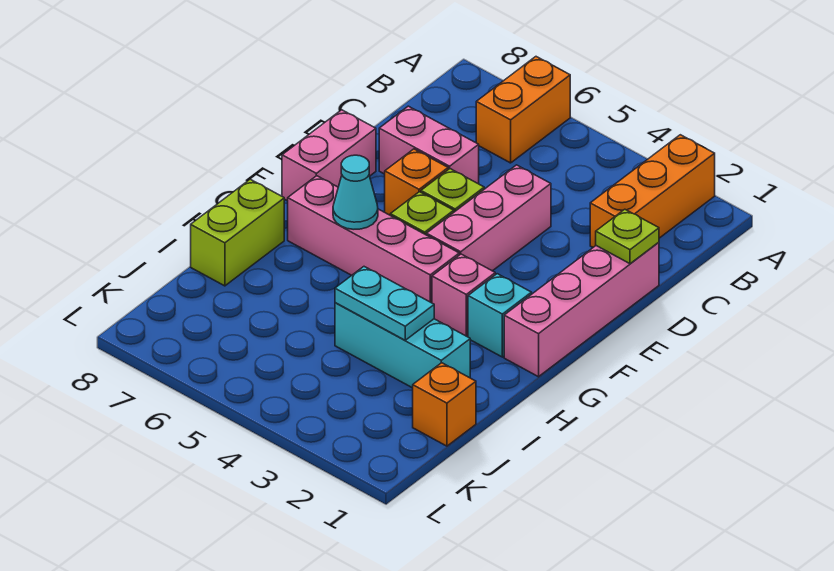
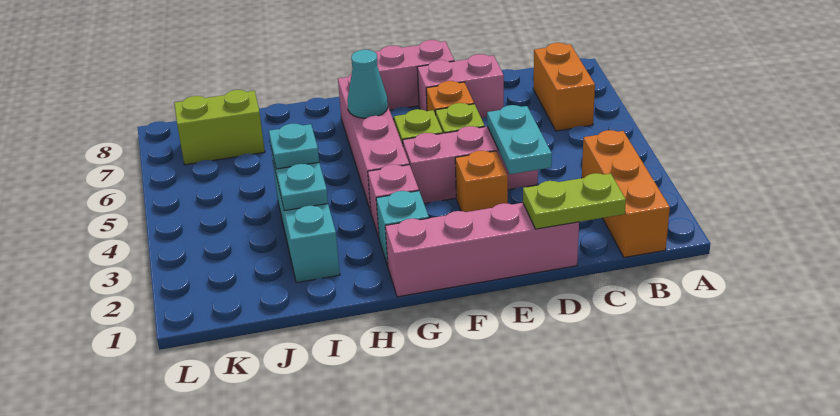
orange brick A2:C2 level 1 -> orange brick B1:B3 level 1
orange brick A6:B6 level 1 -> orange brick B6:B7 level 1
lime plate D1 level 2 -> lime plate C1:D1 level 2
none -> cyan plate D3:D4 level 2
pink brick D6:D7 level 1 -> pink brick D7:E7 level 1
lime brick H8:I8 level 1 -> lime brick J7:K7 level 1
none -> cyan plate I4 level 3
orange brick J1 level 1 -> orange brick E3 level 1

